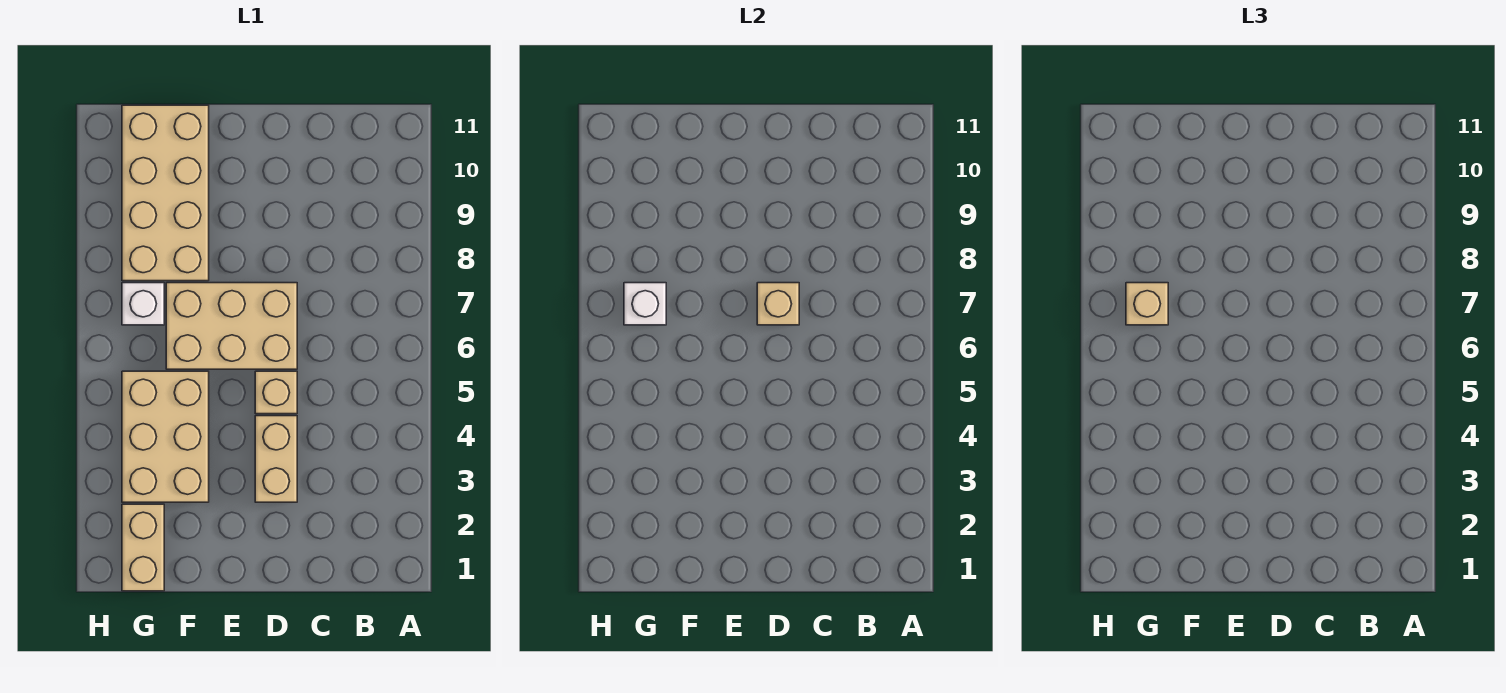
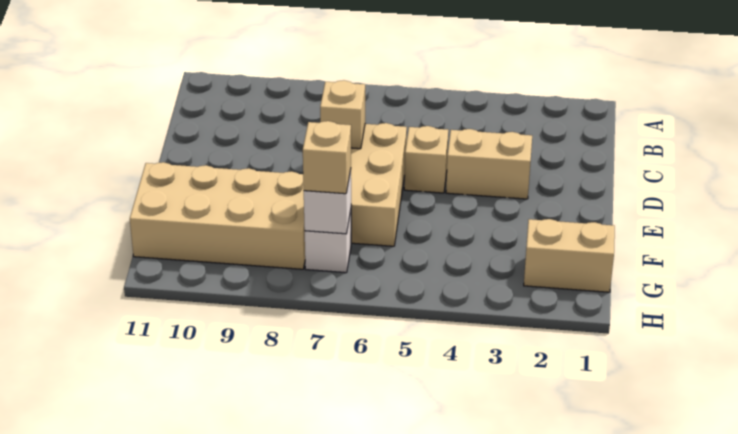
tan brick F3:G5 level 1 -> none

